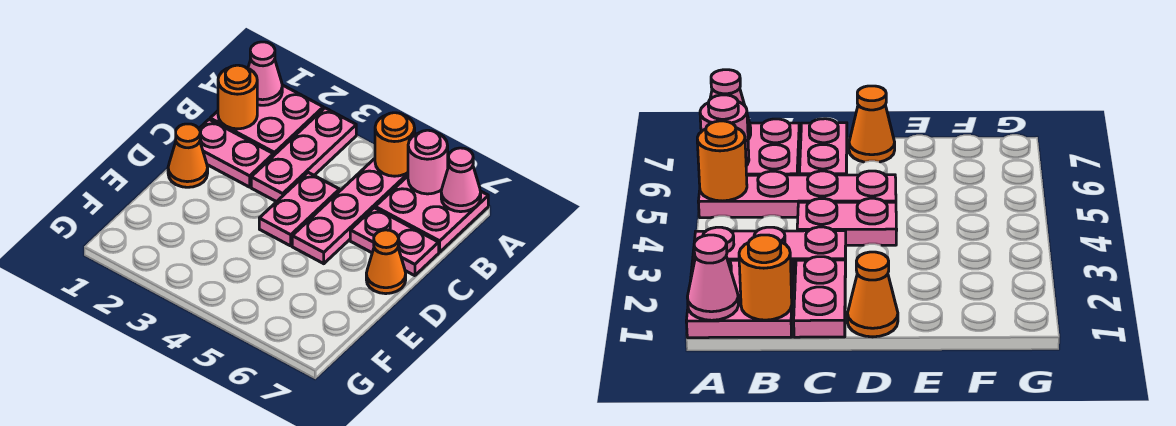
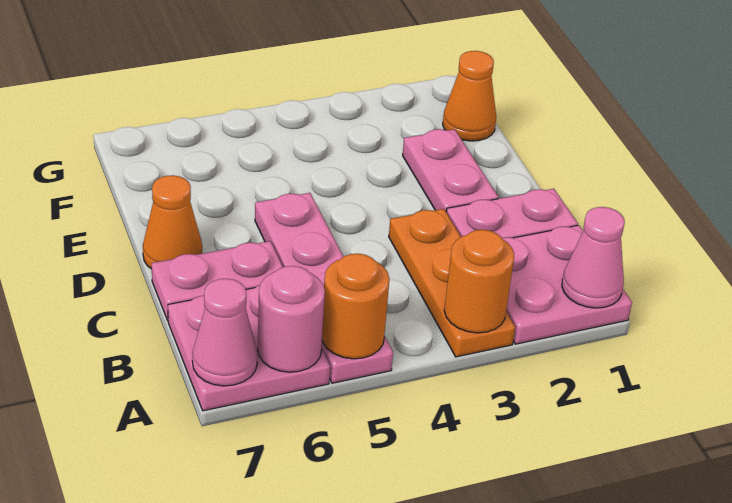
pink plate A3:C3 level 1 -> orange plate A3:C3 level 1
orange round brick B1 level 2 -> orange round brick A3 level 2
pink plate C4:D4 level 1 -> pink plate D2:E2 level 1
orange cone D1 level 1 -> orange cone F1 level 1

